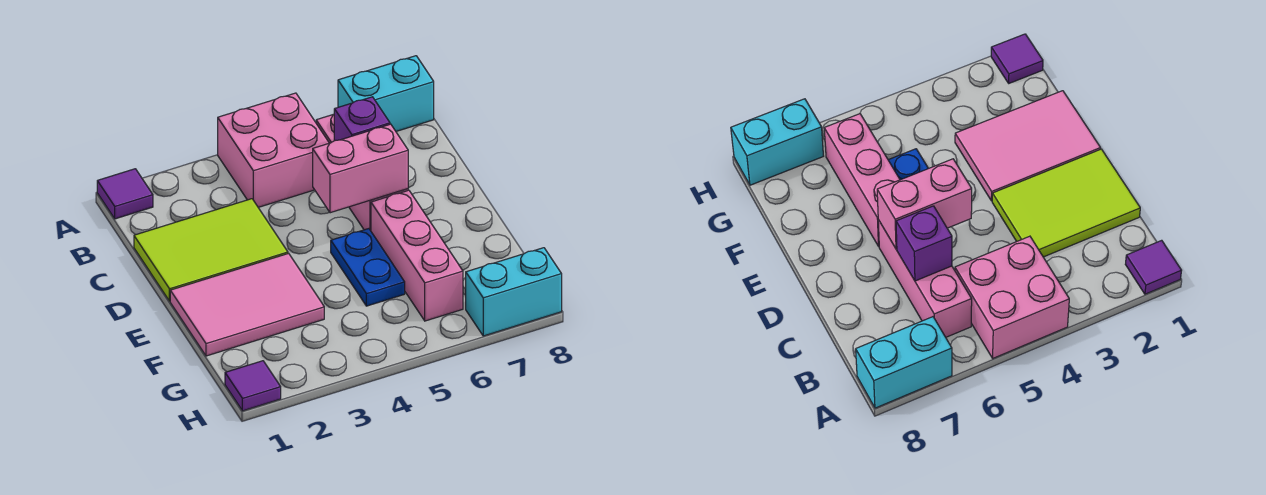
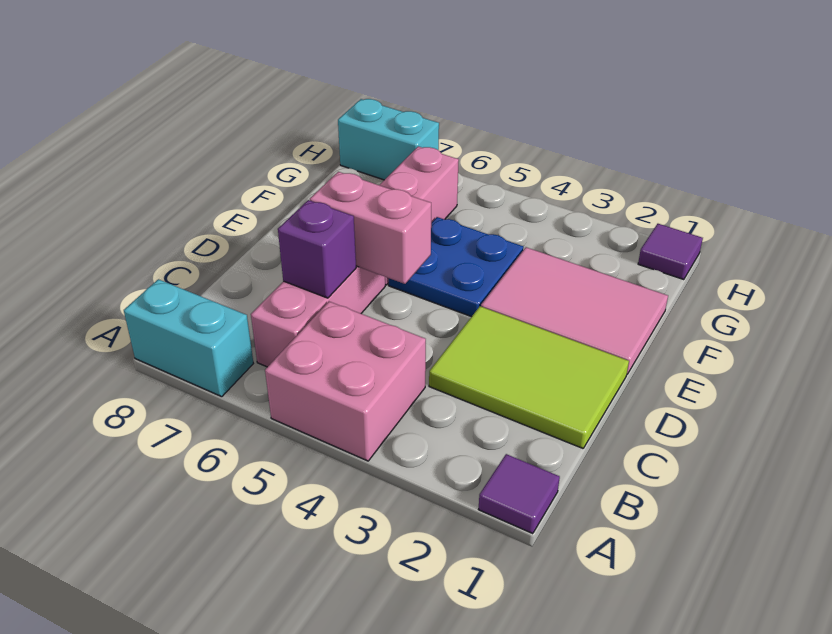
blue plate E5:F5 level 1 -> blue plate E4:F5 level 1

